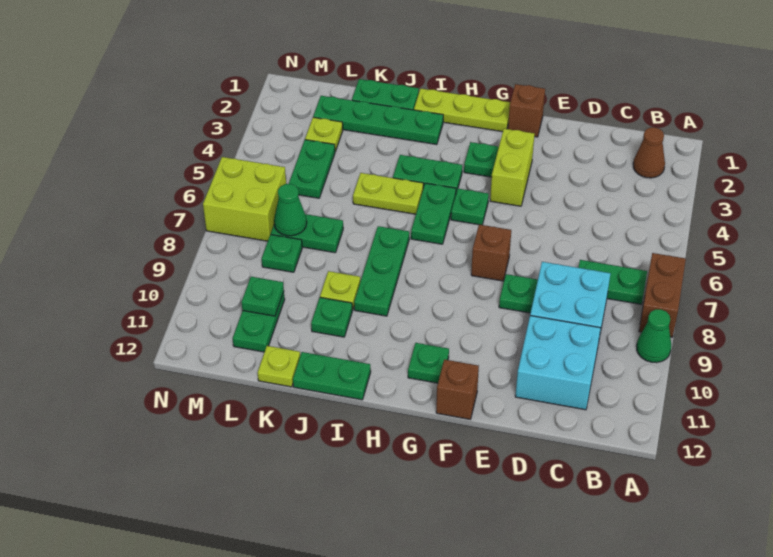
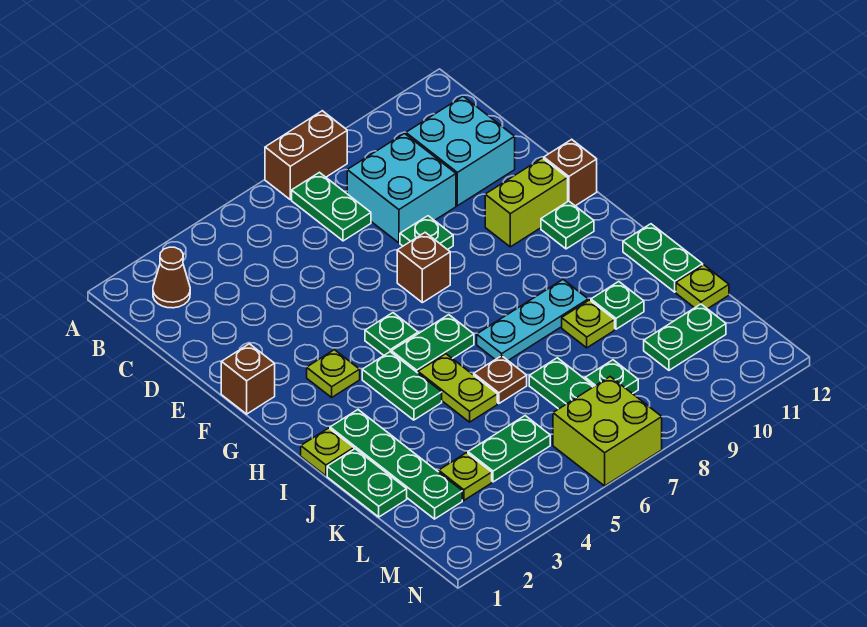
green cone A9 level 1 -> none
lime brick F3:F4 level 1 -> lime brick F10:F11 level 1
lime plate G1:I1 level 1 -> lime plate I1 level 1
green plate G3 level 1 -> lime plate G3 level 1
green plate I7:I9 level 1 -> cyan plate I7:I9 level 1
none -> brown plate J6 level 1
green cone L7 level 2 -> none
green plate L10 level 2 -> none

